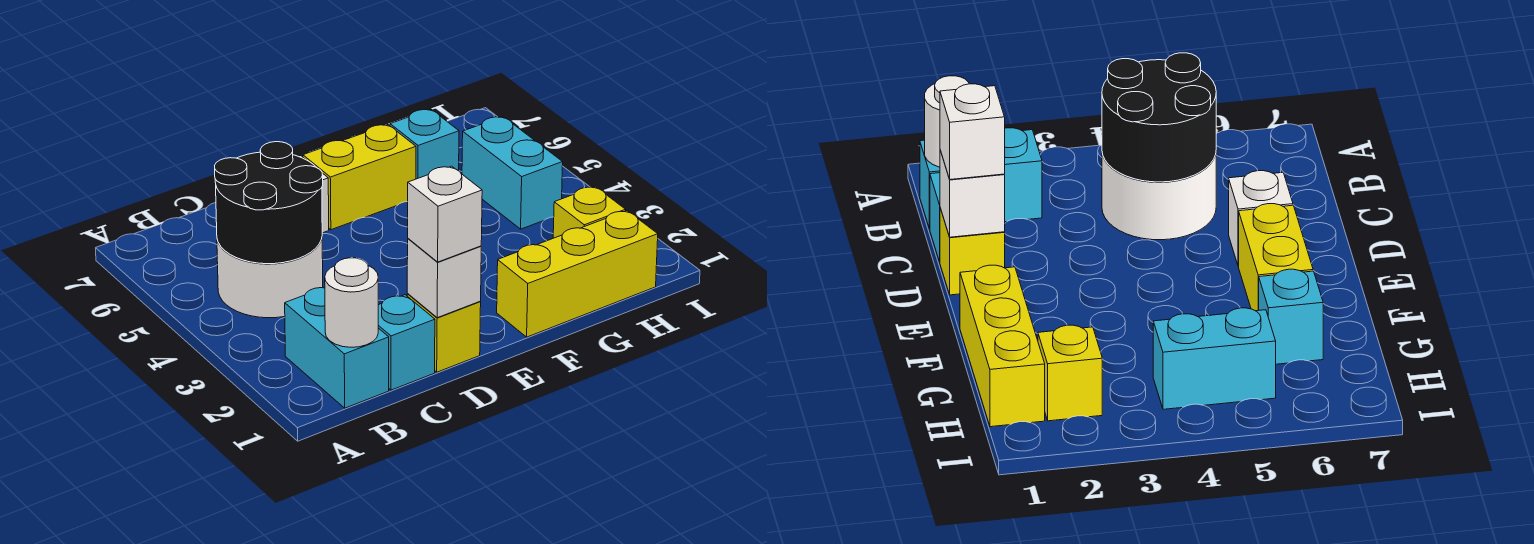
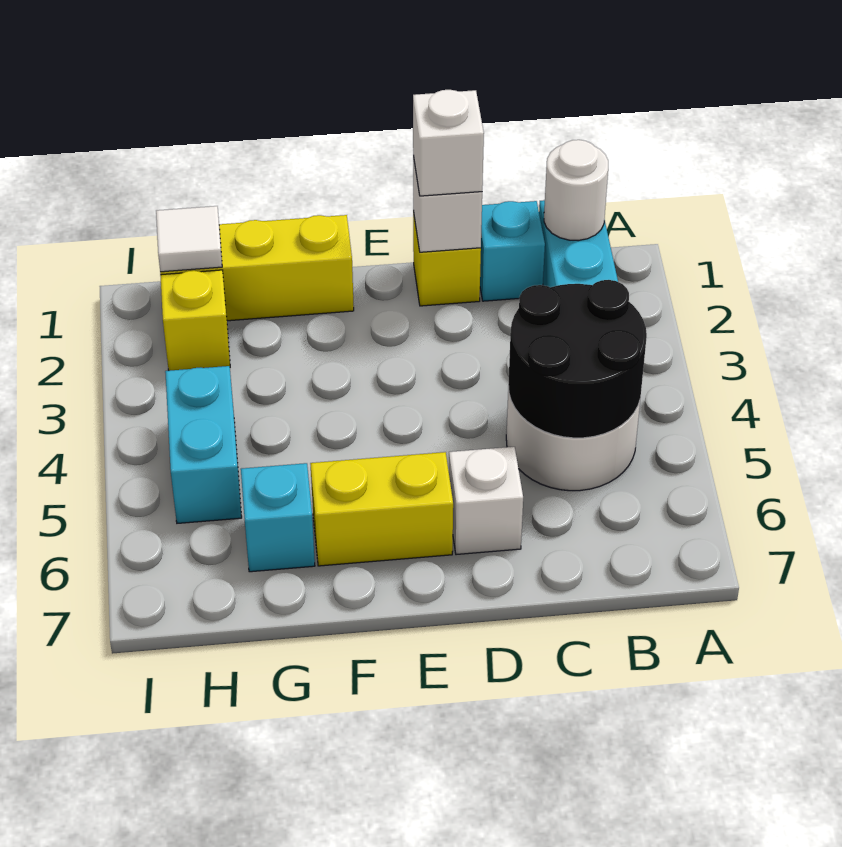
none -> white tile H1 level 2

